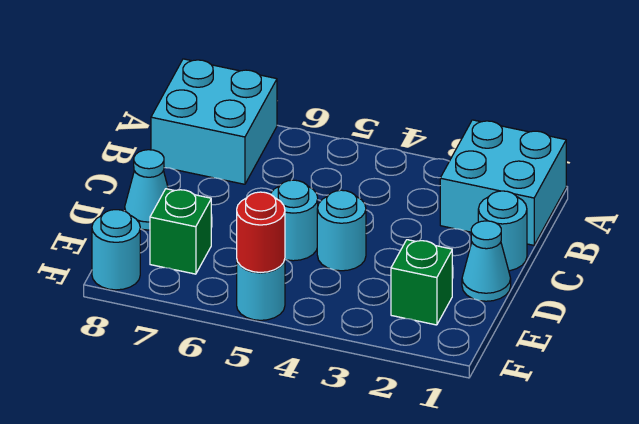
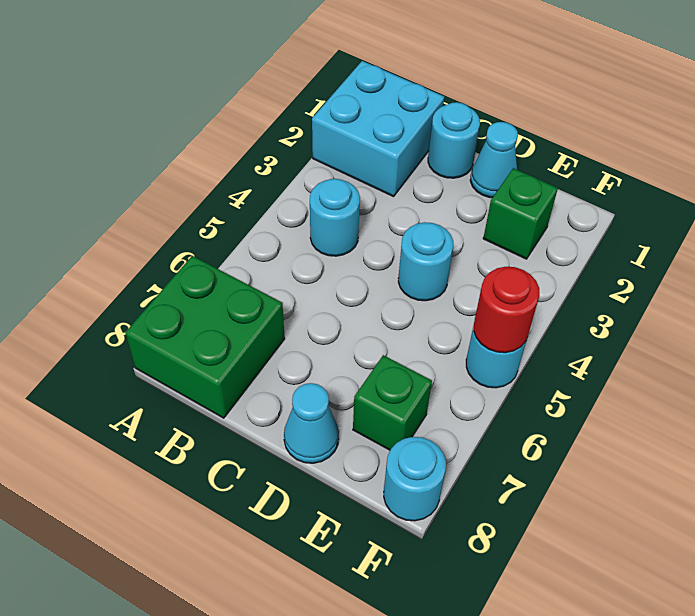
cyan brick A7:B8 level 1 -> green brick A7:B8 level 1
cyan round brick D5 level 1 -> cyan round brick B4 level 1

